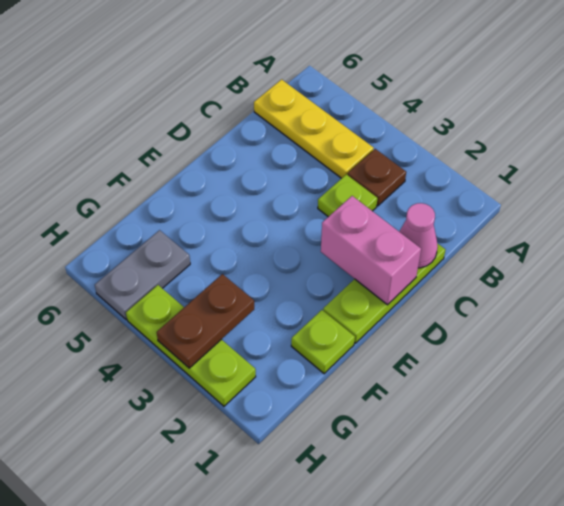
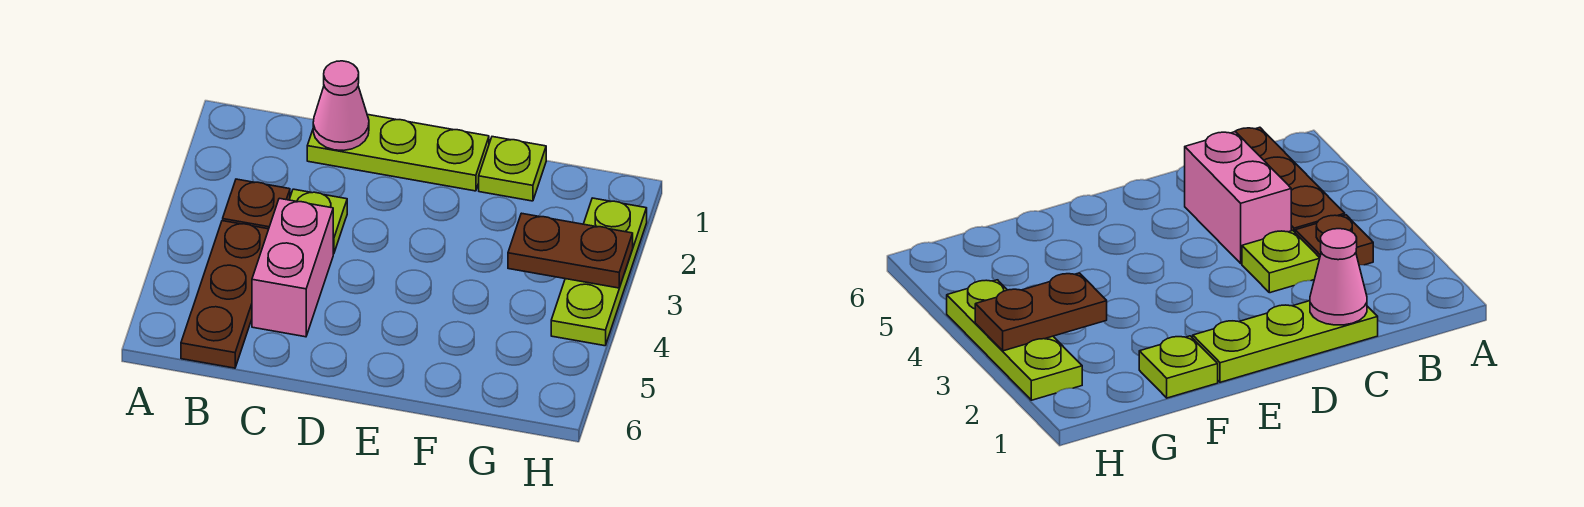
yellow plate B4:B6 level 1 -> brown plate B4:B6 level 1
pink brick D1:D2 level 2 -> pink brick C4:C5 level 1
grey plate G5:H5 level 1 -> none

